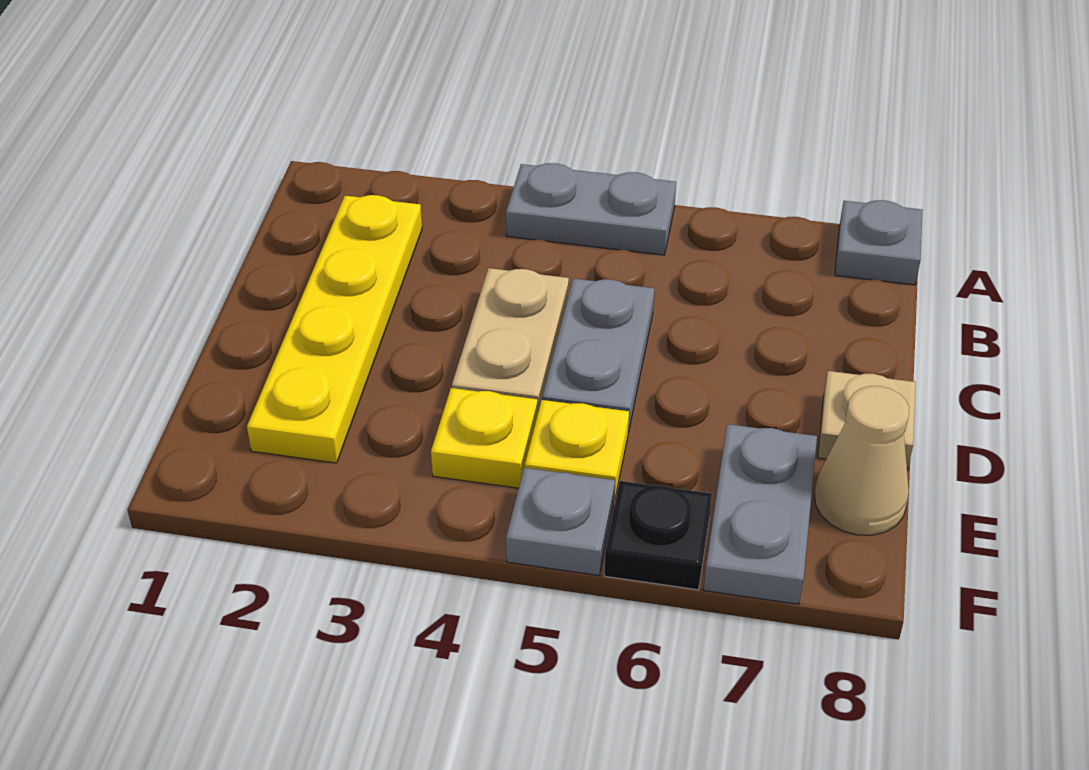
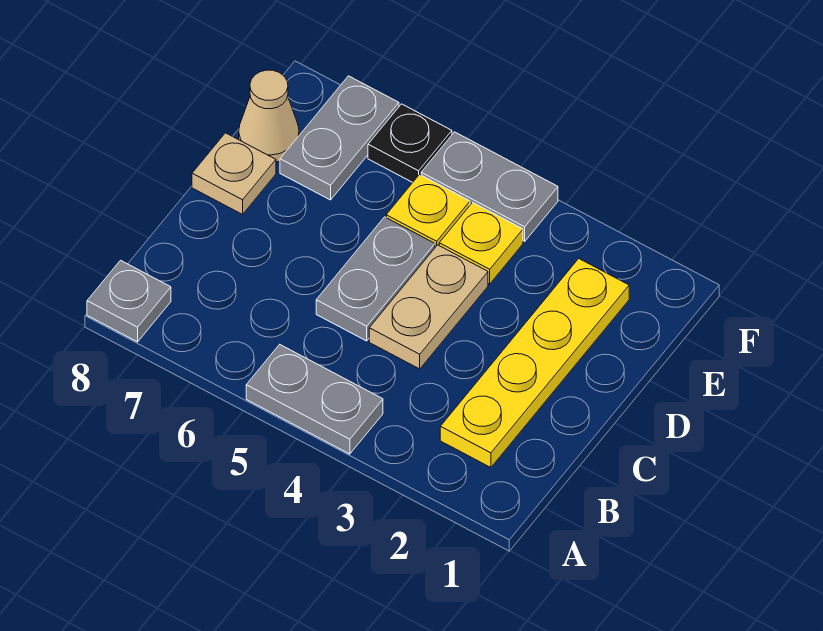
grey plate F5 level 1 -> grey plate F4:F5 level 1

